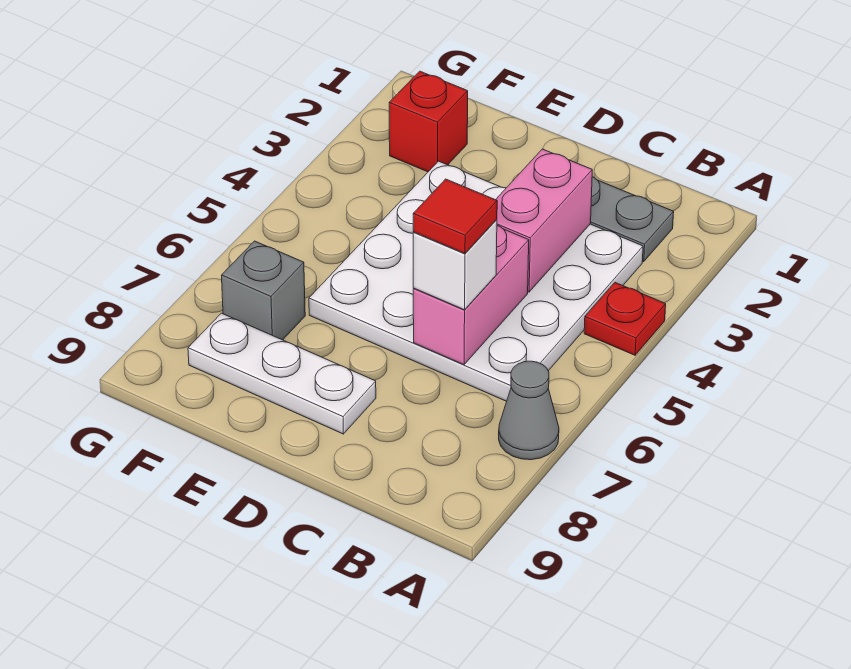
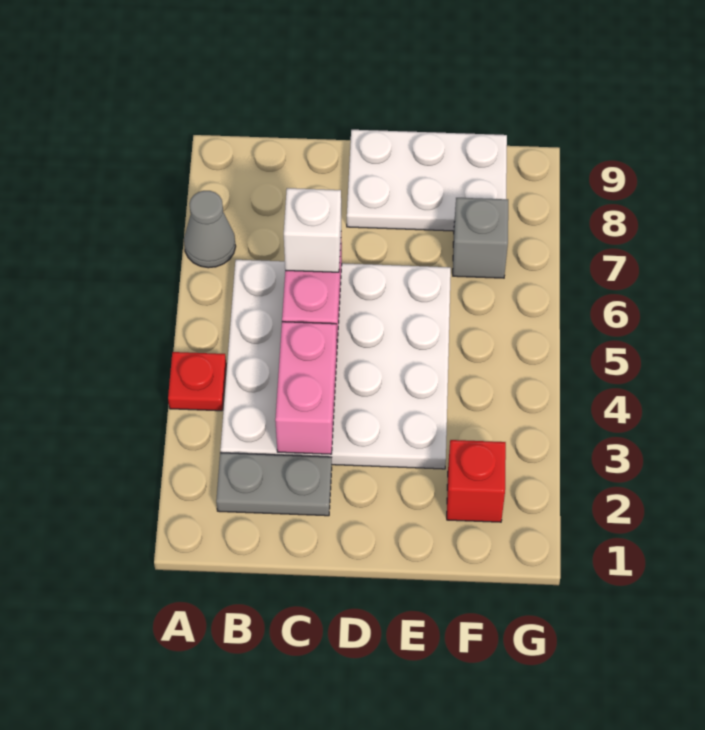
red tile C6 level 4 -> none
white plate D8:F8 level 1 -> white plate D8:F9 level 1

